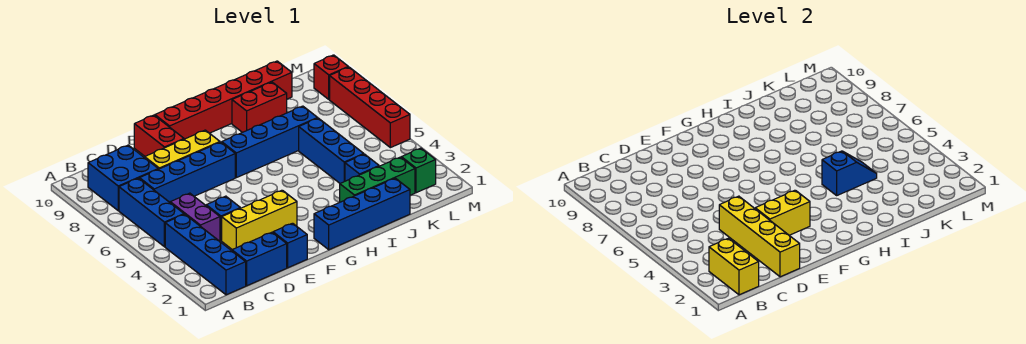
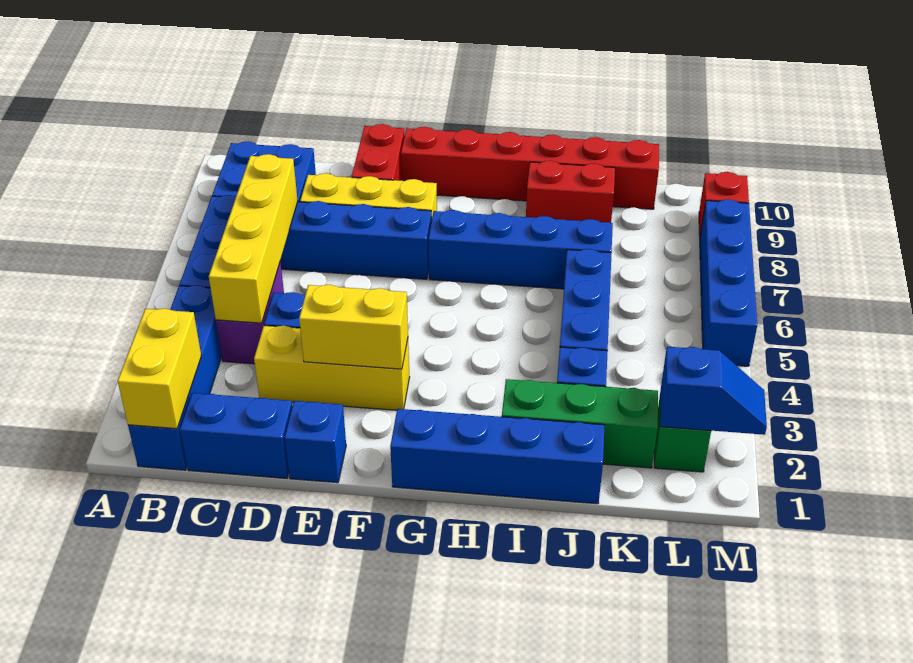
yellow brick D1:D4 level 2 -> yellow brick C4:C7 level 2
blue slope I4:J4 level 2 top I -> blue slope L2:M2 level 2 top L
red brick M5:M8 level 1 -> blue brick M5:M8 level 1

